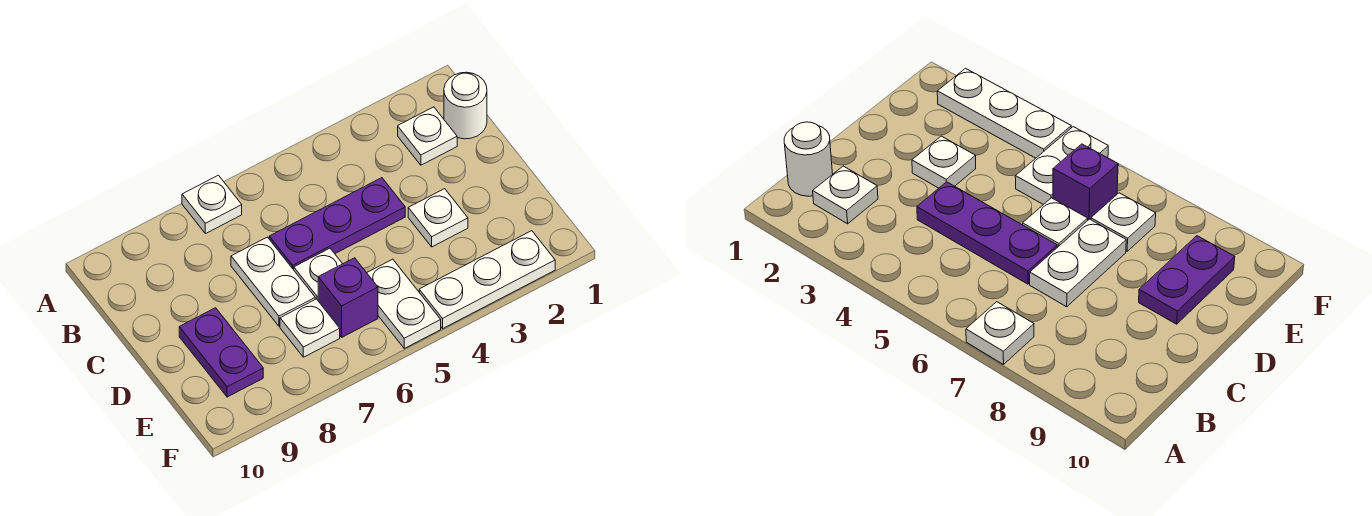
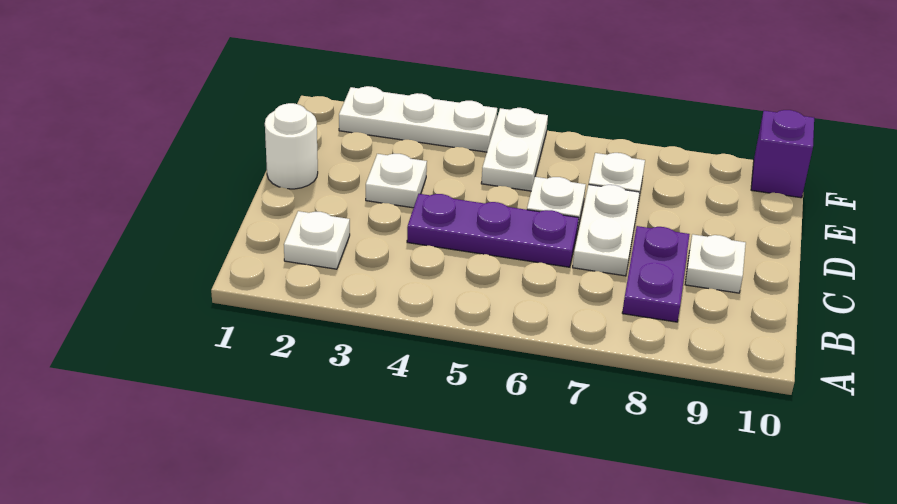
white plate A7 level 1 -> white plate C9 level 1
white round brick B1 level 1 -> white round brick D1 level 1
purple plate D9:E9 level 1 -> purple plate B8:C8 level 1
purple brick E6 level 1 -> purple brick F10 level 1

